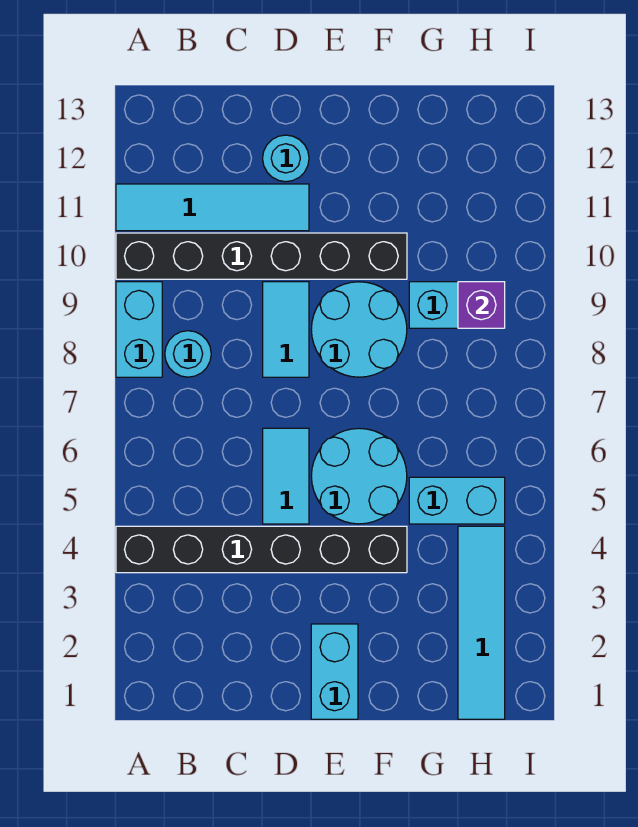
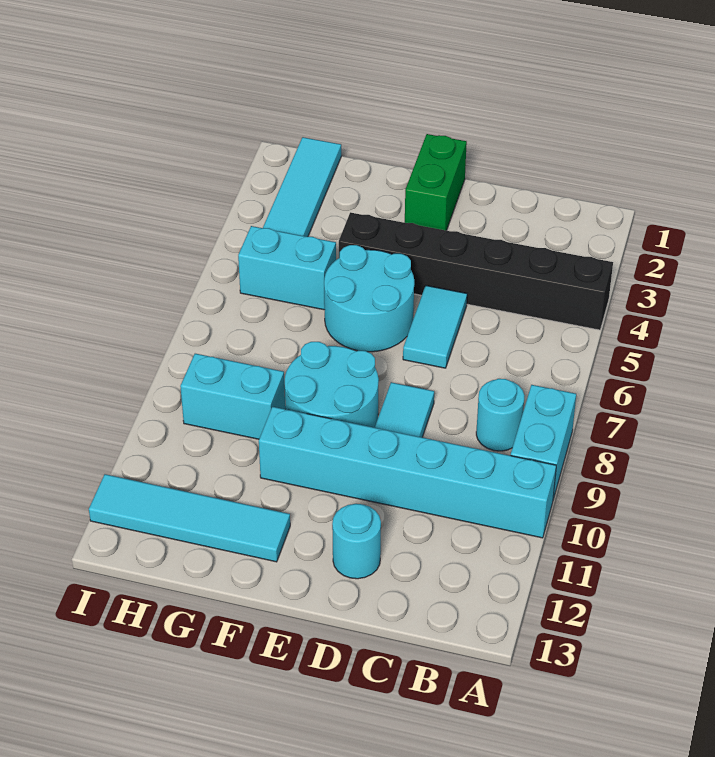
black brick A10:F10 level 1 -> cyan brick A10:F10 level 1
cyan tile A11:D11 level 1 -> cyan tile F12:I12 level 1
cyan brick E1:E2 level 1 -> green brick E1:E2 level 1
purple brick H9 level 2 -> none

